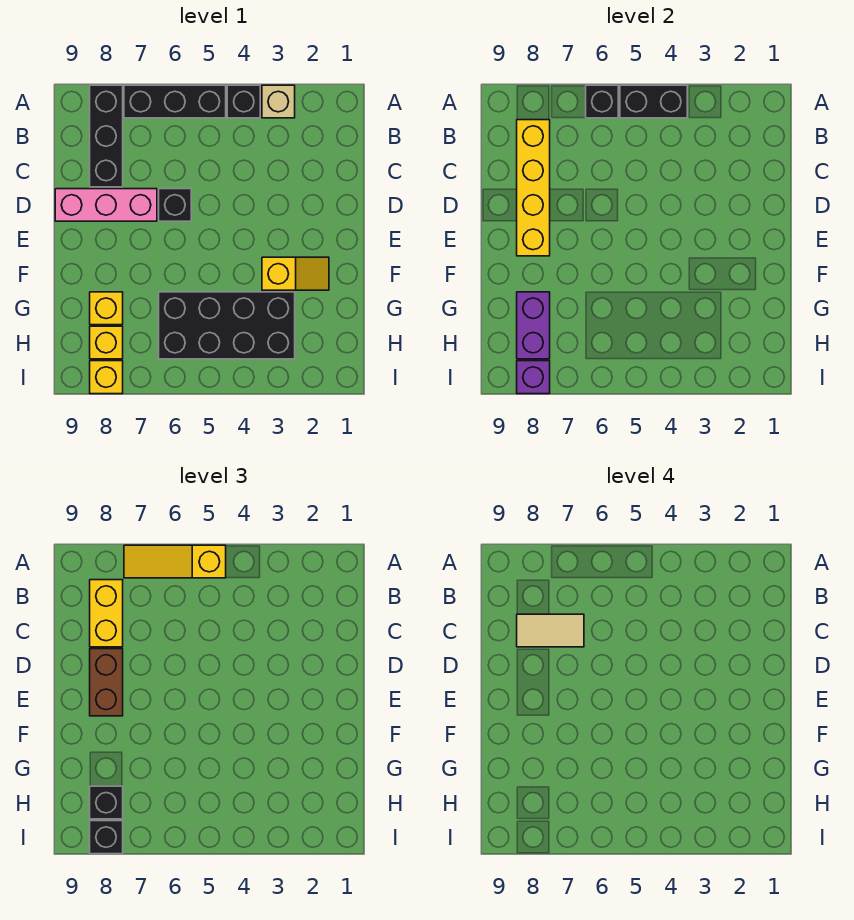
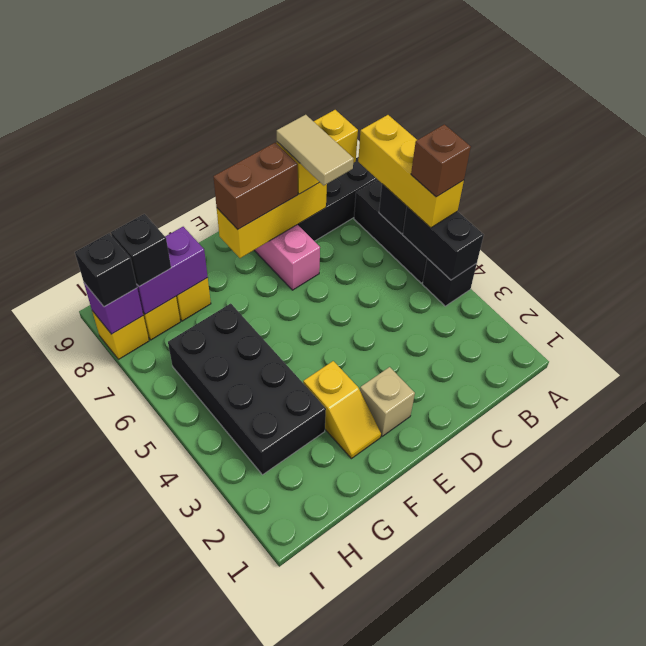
tan brick A3 level 1 -> tan brick E2 level 1
yellow slope A5:A7 level 3 top 5 -> yellow brick A5:A7 level 3
none -> brown brick A5 level 4
yellow brick B8:E8 level 2 -> yellow brick C8:E8 level 2
black brick D6 level 1 -> none

